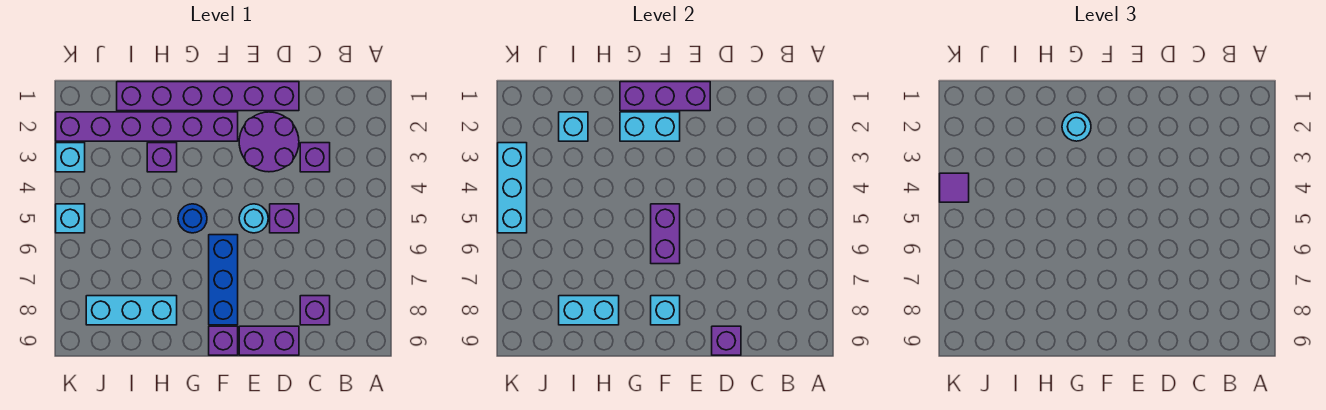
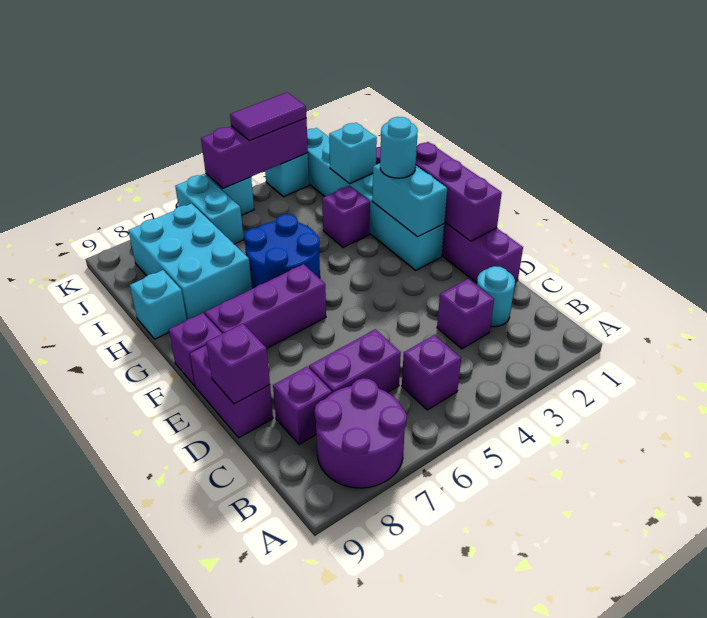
purple round brick D2:E3 level 1 -> purple round brick A7:B8 level 1
purple brick D5 level 1 -> purple brick B5 level 1
cyan round brick E5 level 1 -> cyan round brick C2 level 1
purple brick F2:K2 level 1 -> cyan brick F2:K2 level 1
purple brick F5:F6 level 2 -> purple brick C6:C7 level 1
blue brick F6:F8 level 1 -> purple brick F6:F8 level 1
cyan brick F8 level 2 -> cyan brick H9 level 1
blue round brick G5 level 1 -> blue round brick G5:H6 level 1
cyan brick H8:J8 level 1 -> cyan brick H7:J8 level 1
cyan brick H8:I8 level 2 -> cyan brick J6:K6 level 1
cyan brick K3:K5 level 2 -> purple brick K3:K5 level 2
purple tile K4 level 3 -> purple tile K3:K4 level 3

